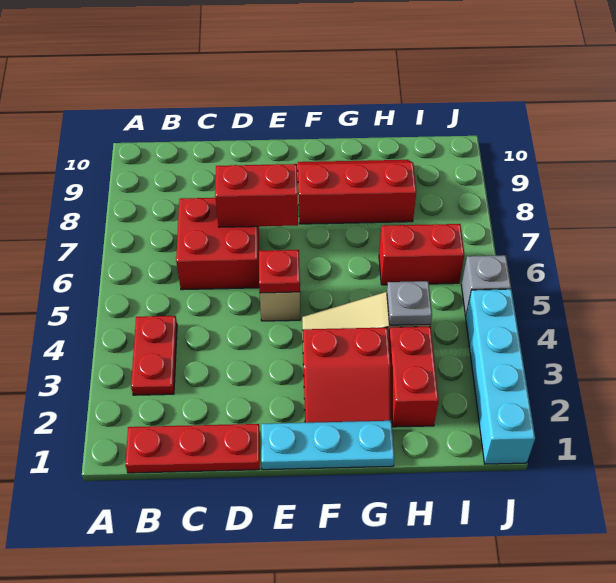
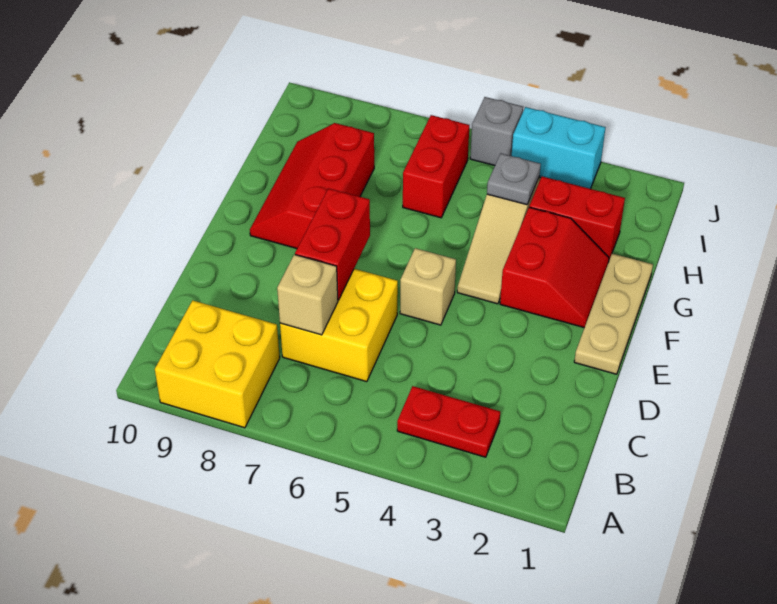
none -> yellow brick A8:B9 level 1
red plate B1:D1 level 1 -> none
red brick C6:D7 level 1 -> yellow brick C6:D7 level 1
none -> tan brick C7 level 2
cyan plate E1:G1 level 1 -> tan plate E1:G1 level 1
red plate E5 level 2 -> none
cyan brick J1:J4 level 1 -> cyan brick J3:J4 level 1

